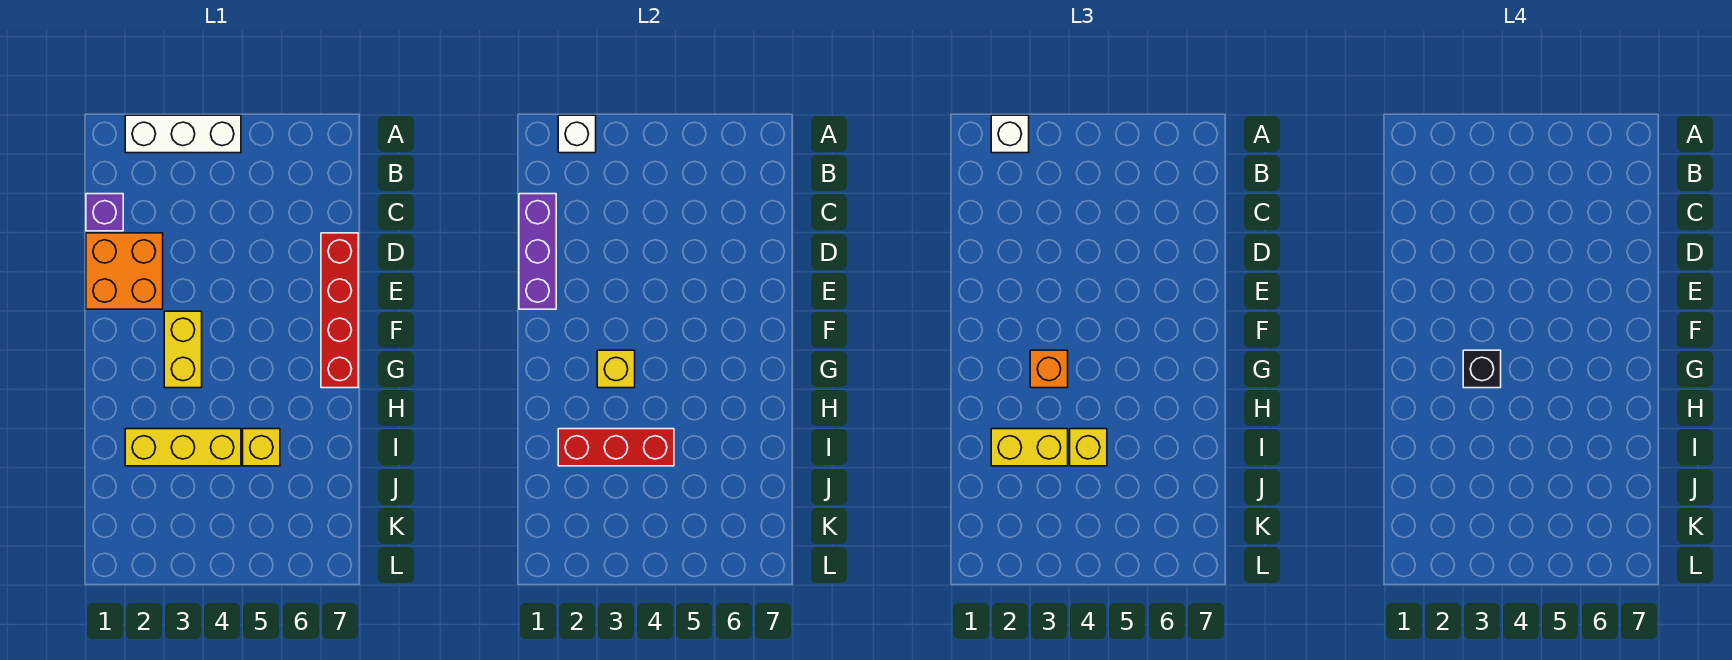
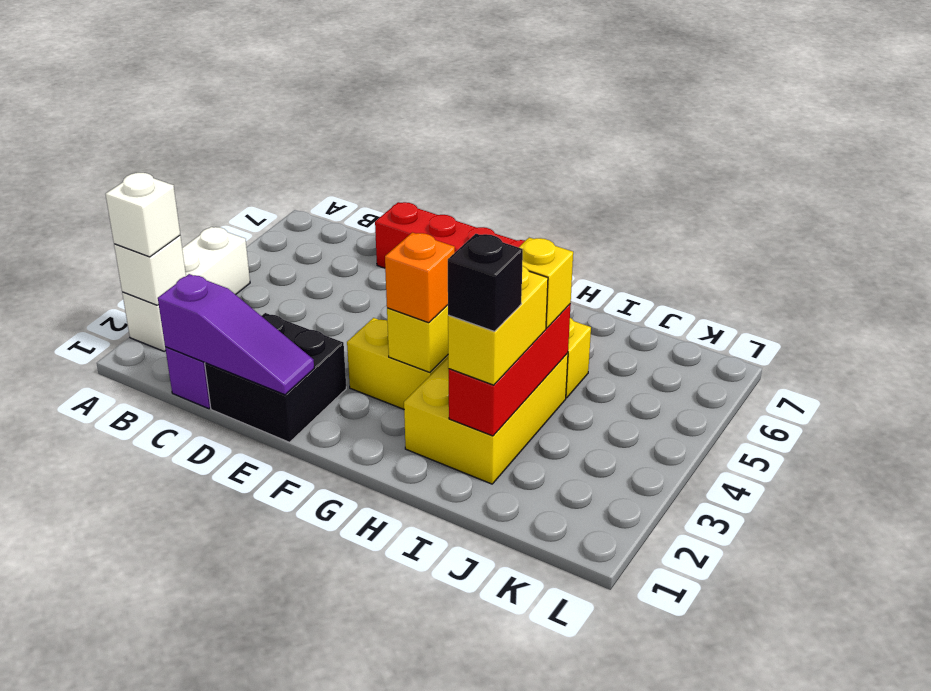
purple brick C1:E1 level 2 -> purple slope C1:E1 level 2 top C
orange brick D1:E2 level 1 -> black brick D1:E2 level 1
black brick G3 level 4 -> black brick I2 level 4
yellow brick I2:I4 level 1 -> yellow brick H2:I4 level 1

